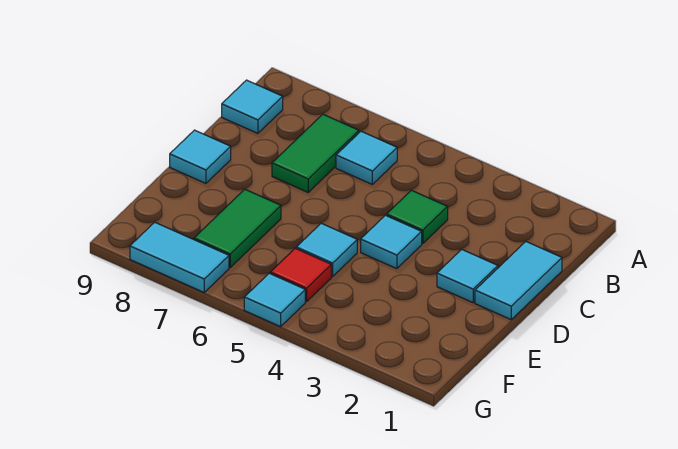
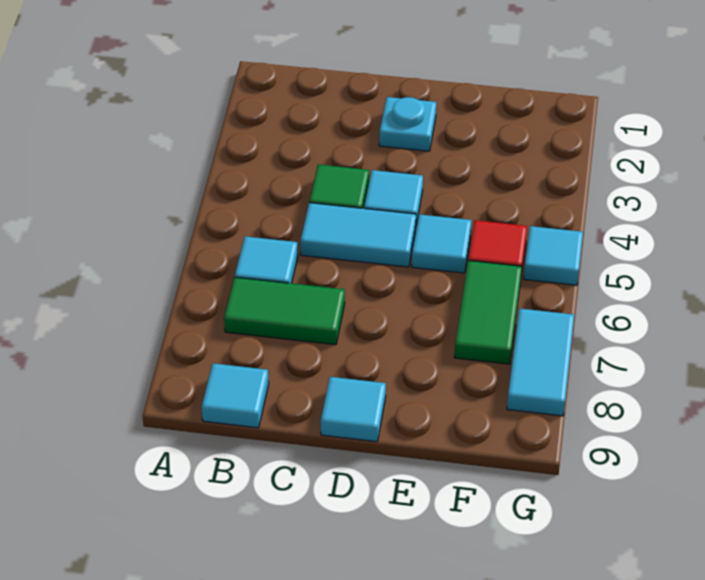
cyan tile C1:D1 level 1 -> cyan tile C5:D5 level 1
cyan tile D2 level 1 -> cyan plate D2 level 1
green tile E7:F7 level 1 -> green tile F6:F7 level 1

